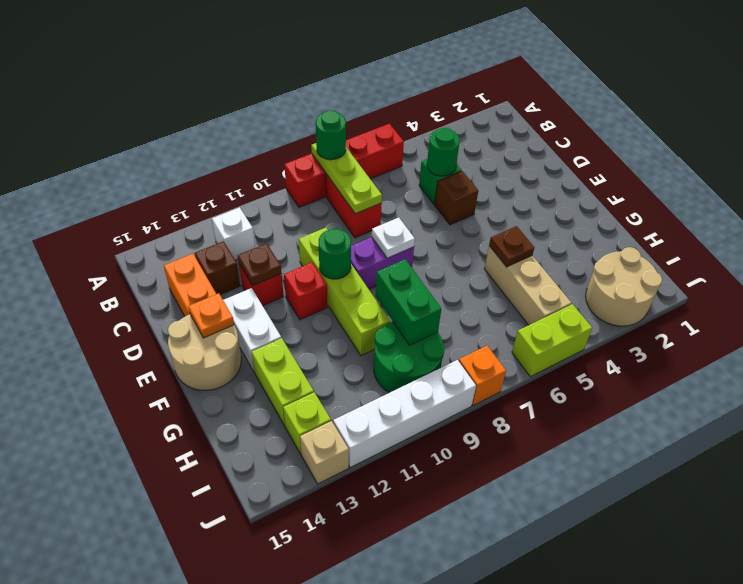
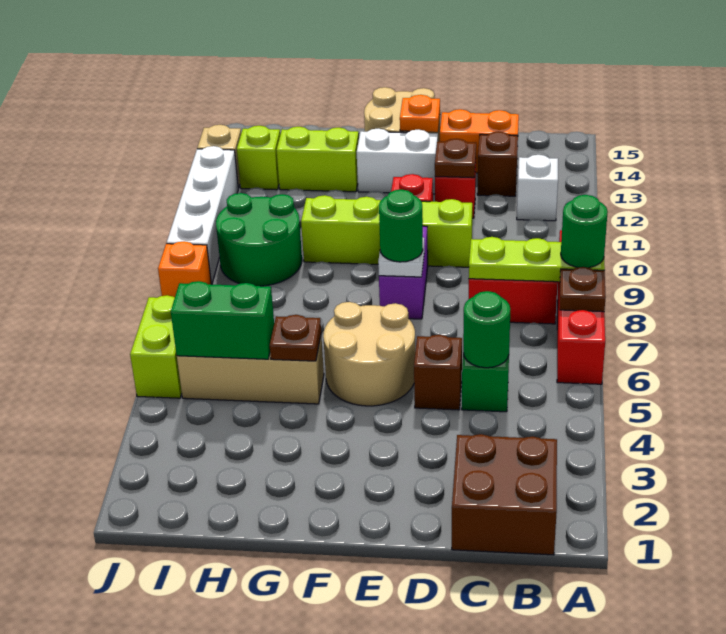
none -> brown plate A7 level 2
none -> brown brick B1:C2 level 1
green round brick E10 level 2 -> green round brick E8 level 3
green brick G9:H9 level 2 -> green brick H5:I5 level 2
tan round brick I2:J3 level 1 -> tan round brick E5:F6 level 1

